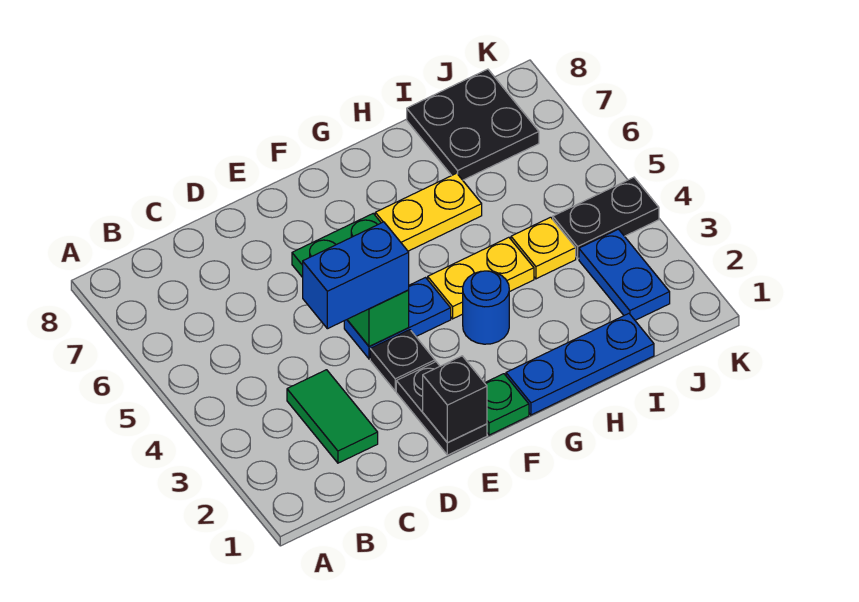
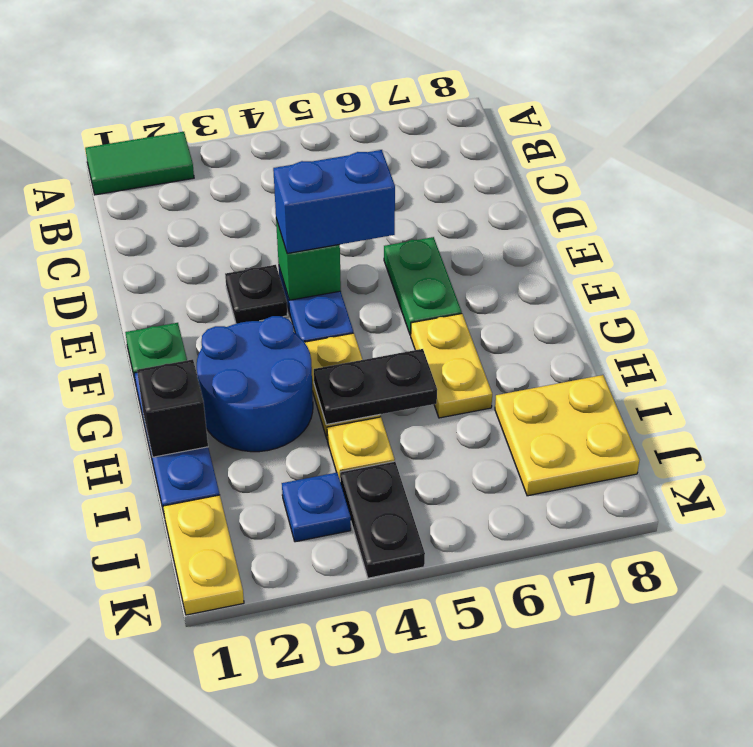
green tile C2:C3 level 1 -> green tile A1:A2 level 1
blue brick D4:E4 level 3 -> blue brick E4:E5 level 3
black plate E1:E2 level 1 -> black plate H4:H5 level 2
black brick E1 level 2 -> black brick H1 level 2
blue round brick G3 level 1 -> blue round brick G2:H3 level 1
black plate I7:J8 level 1 -> yellow plate I7:J8 level 1
none -> yellow plate J1:K1 level 1
blue plate J2:J3 level 1 -> blue plate J3 level 1

